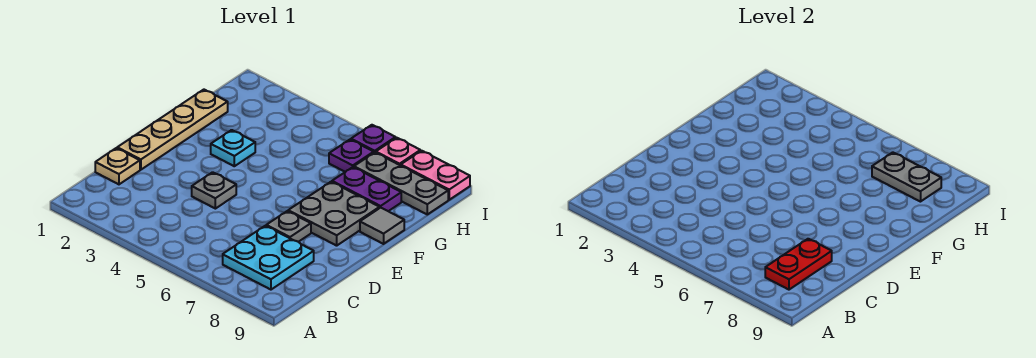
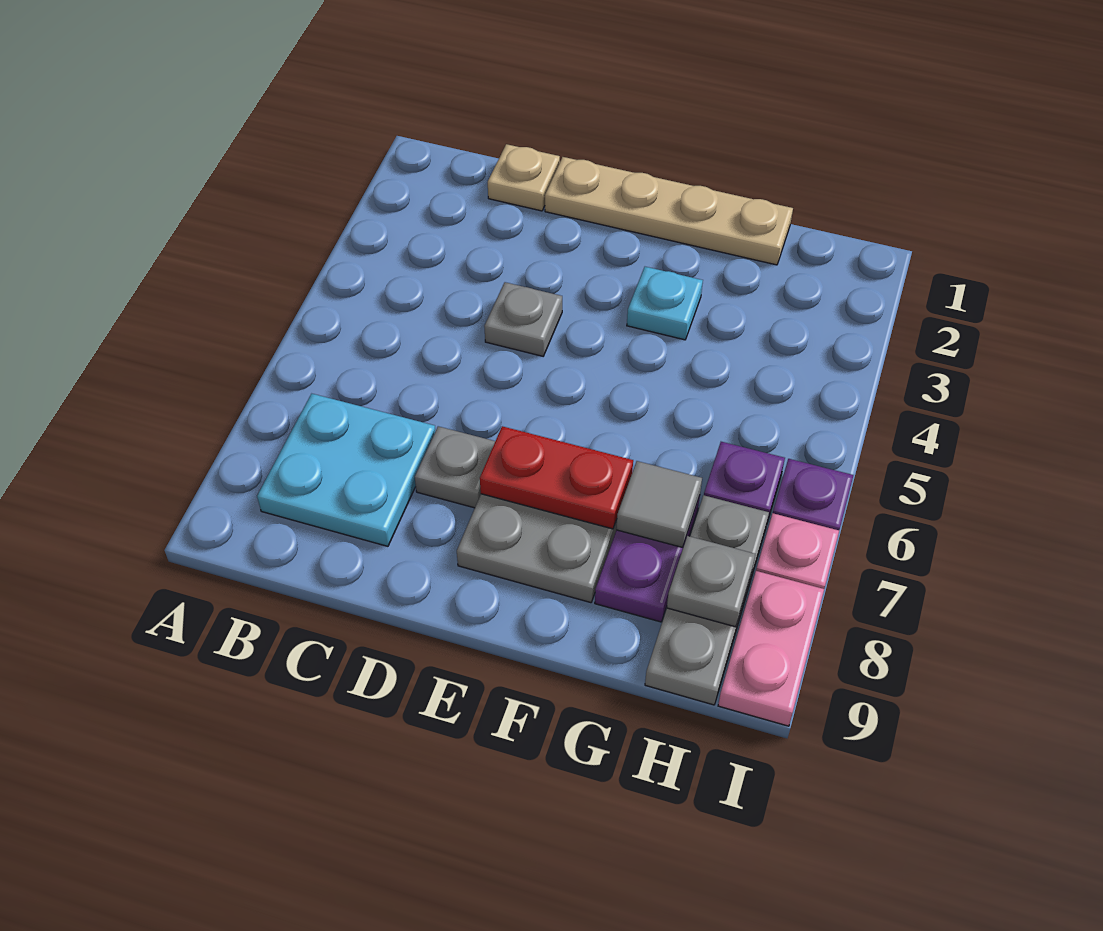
red plate B8:C8 level 2 -> red plate E7:F7 level 2
grey tile F9 level 1 -> grey tile G7 level 2
grey plate H7:H8 level 2 -> grey plate H8 level 2

